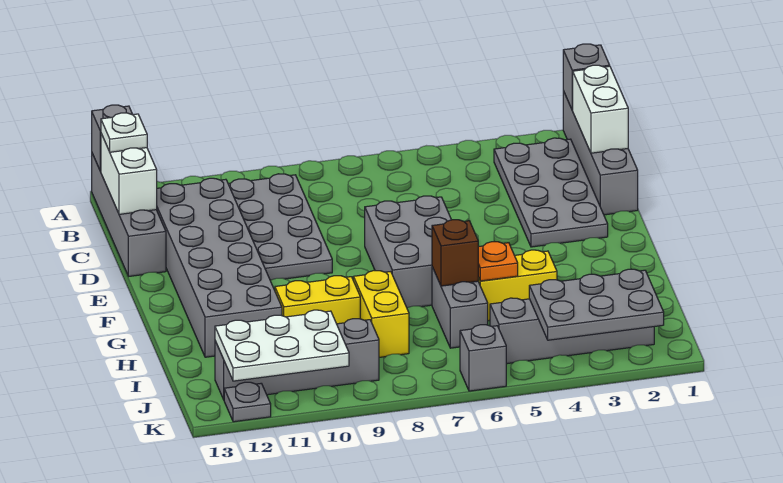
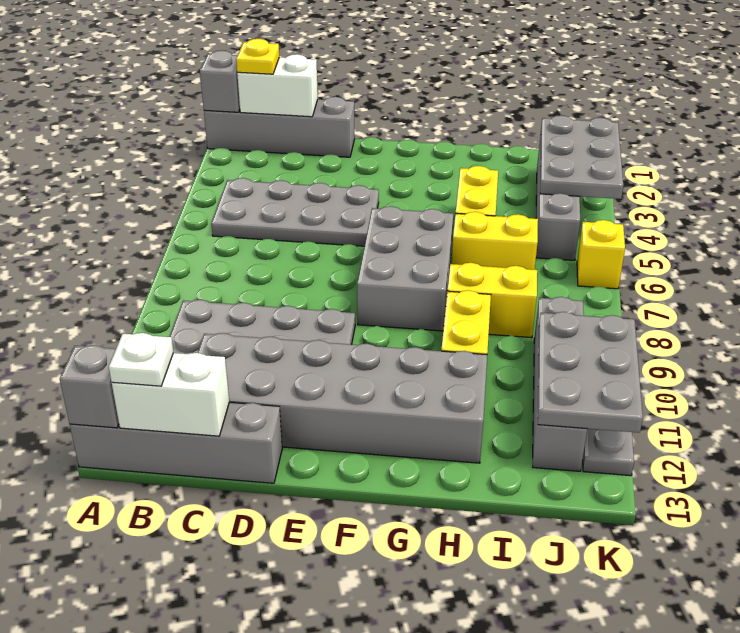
none -> yellow plate B1 level 3
grey plate B2:E3 level 1 -> grey plate B4:E5 level 1
grey brick E6:G7 level 1 -> grey brick F6:G8 level 1
orange plate H5 level 2 -> none
grey brick H6:I6 level 1 -> yellow brick H6:I6 level 1
brown brick H6 level 2 -> none
white plate J10:K12 level 2 -> grey plate J10:K12 level 2
grey brick K6 level 1 -> yellow brick K6 level 1

